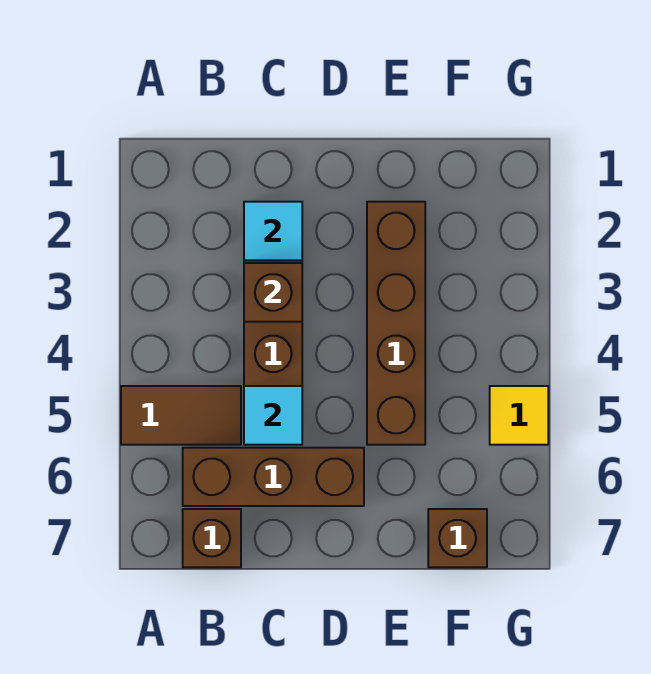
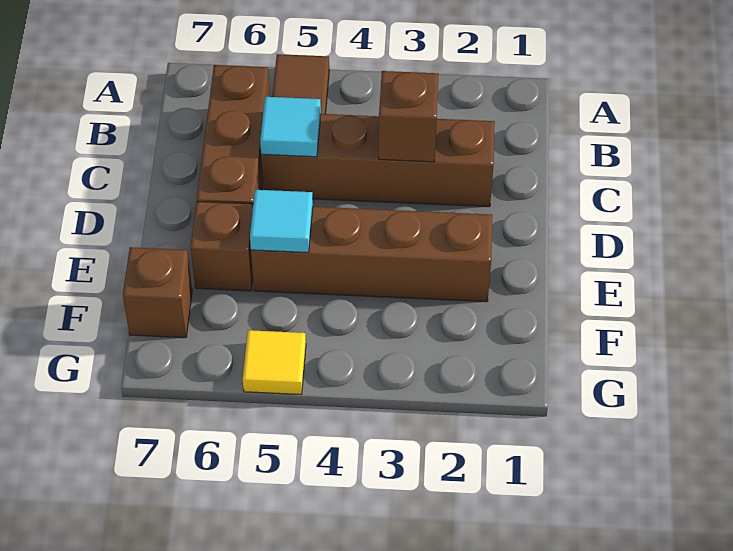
brown brick B7 level 1 -> brown brick E6 level 1
cyan tile C2 level 2 -> cyan tile E5 level 2

